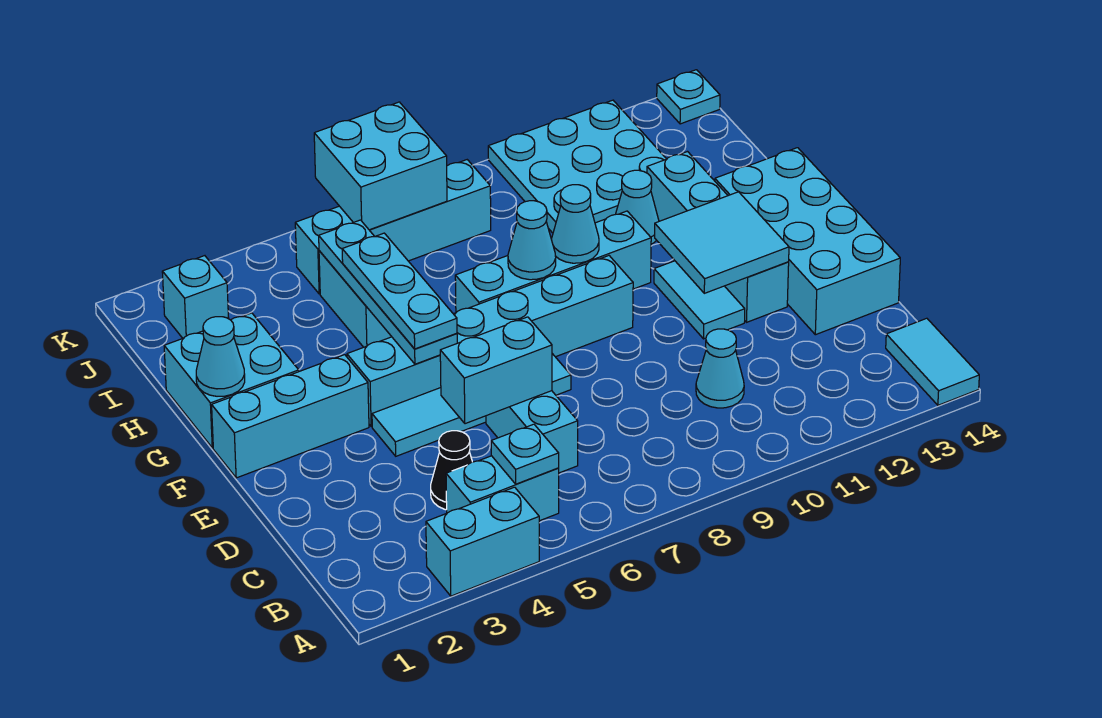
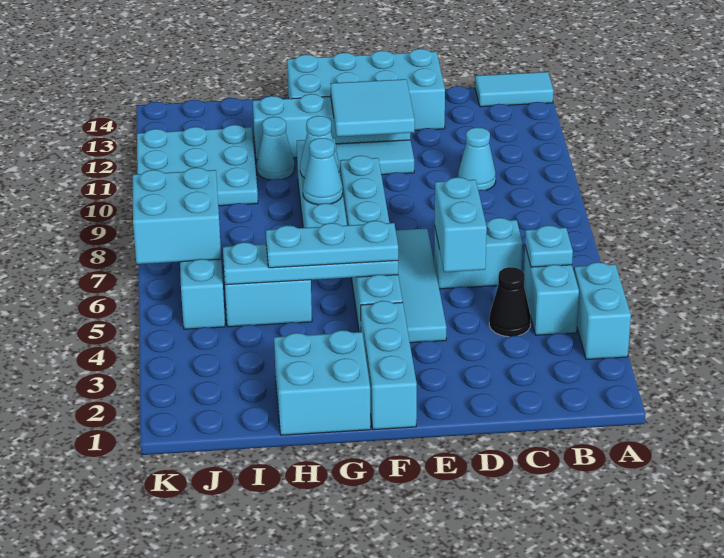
cyan cone G1 level 2 -> none
cyan brick J2 level 1 -> none
cyan plate K14 level 1 -> none

